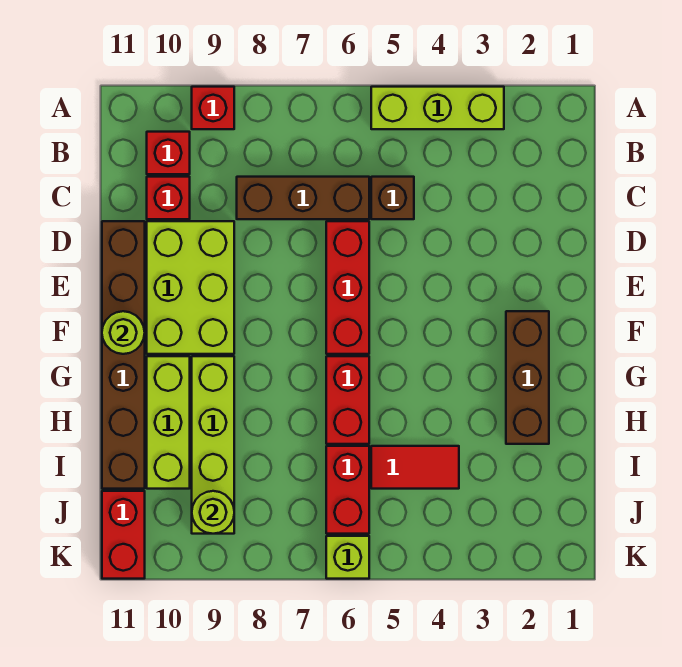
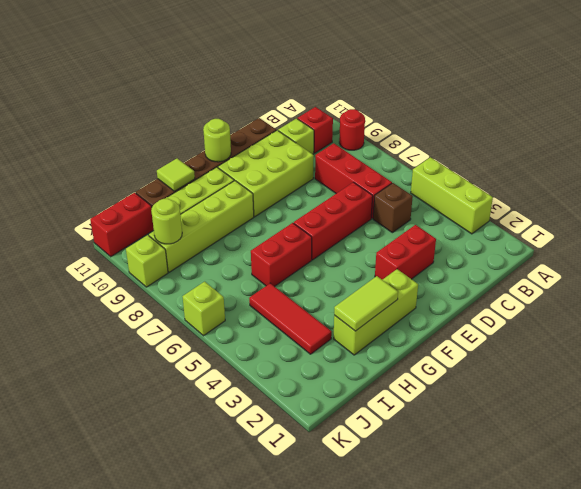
red brick A9 level 1 -> red round brick A9 level 1
brown brick C6:C8 level 1 -> red brick C6:C8 level 1
red brick C10 level 1 -> lime brick C10 level 1
brown brick F2:H2 level 1 -> lime brick F2:H2 level 1
none -> lime tile G2:H2 level 2
none -> lime tile H11 level 2
red tile I4:I5 level 1 -> red tile I3:I5 level 1
red brick I6:J6 level 1 -> red brick D3:E3 level 1
none -> lime brick K9 level 1

